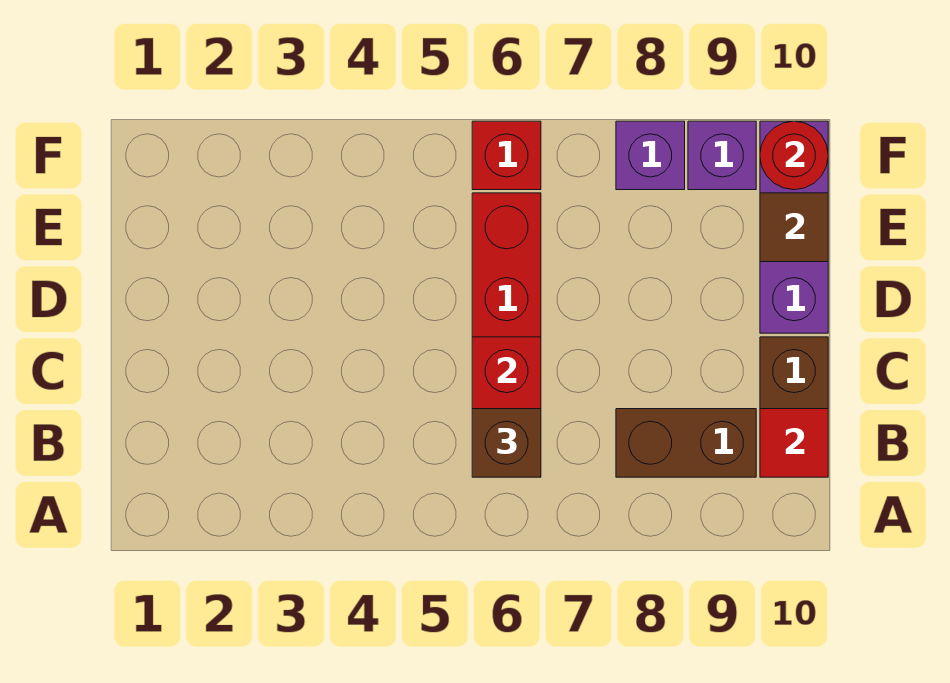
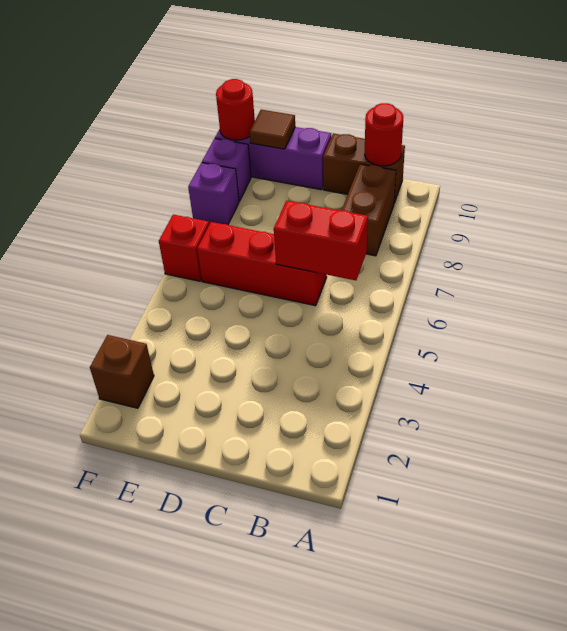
brown brick B6 level 3 -> brown brick F2 level 1
red tile B10 level 2 -> red round brick B10 level 2

